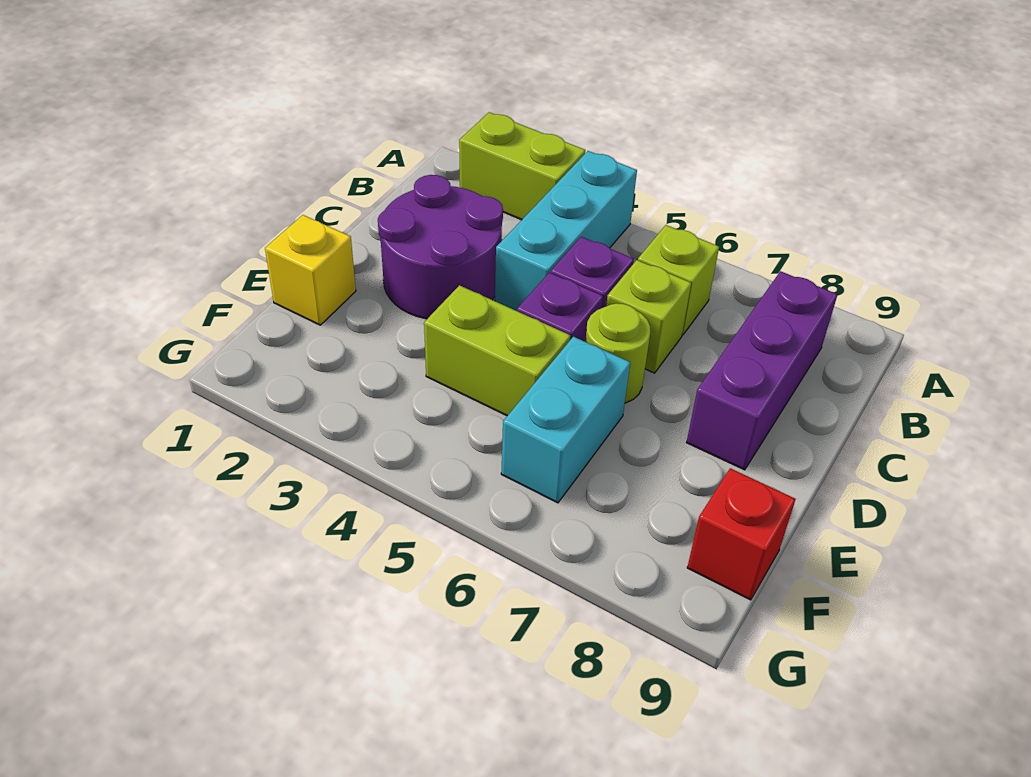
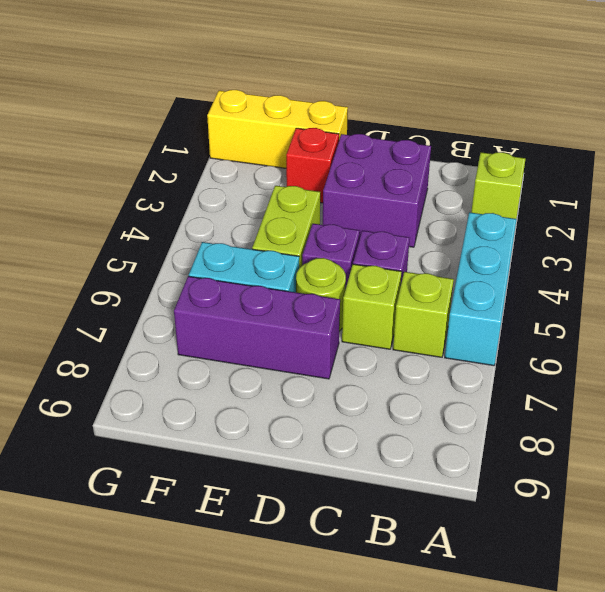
lime brick A2:A3 level 1 -> lime brick A2 level 1
cyan brick A4:C4 level 1 -> cyan brick A4:A6 level 1
purple brick B8:D8 level 1 -> purple brick D7:F7 level 1
purple round brick C2:D3 level 1 -> purple brick C2:D3 level 1
yellow brick E1 level 1 -> yellow brick E1:G1 level 1
red brick F9 level 1 -> red brick E2 level 1

